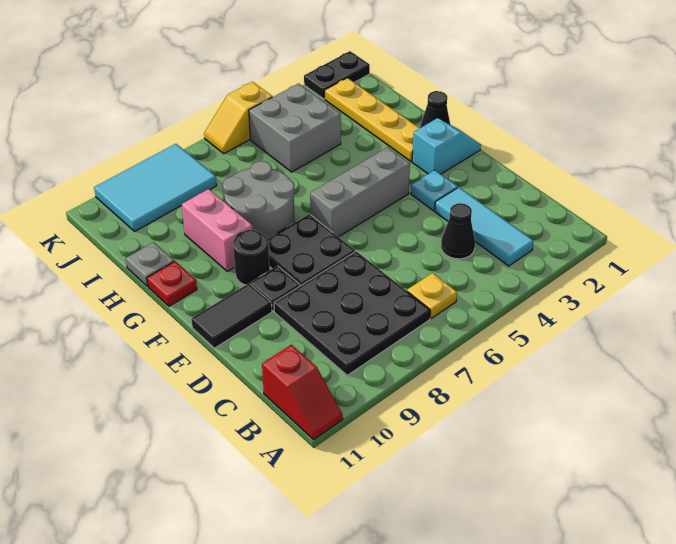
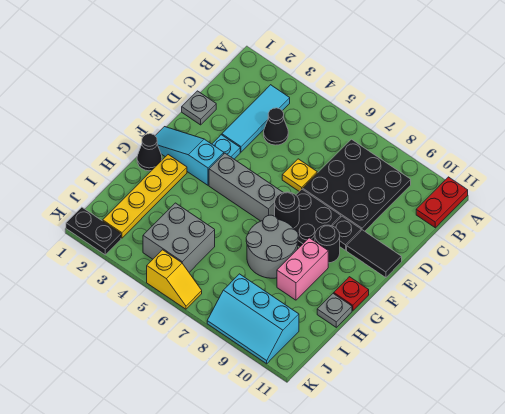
red slope A11:B11 level 1 top B -> red plate A11:B11 level 1
yellow plate B6 level 1 -> yellow plate D6 level 1
none -> grey plate D1 level 1
cyan slope F1:F2 level 1 top 2 -> cyan slope F1:F3 level 1 top 3
none -> black round brick F7 level 2
cyan tile J8:K10 level 1 -> cyan slope J8:K10 level 1 top J

